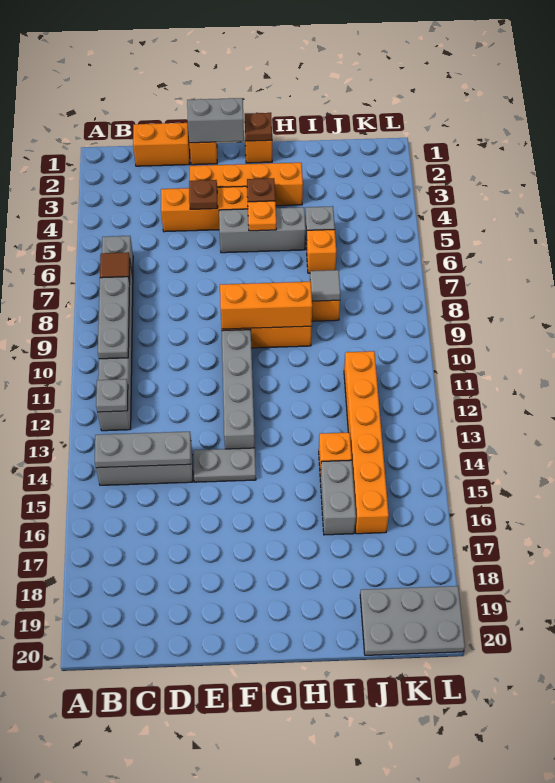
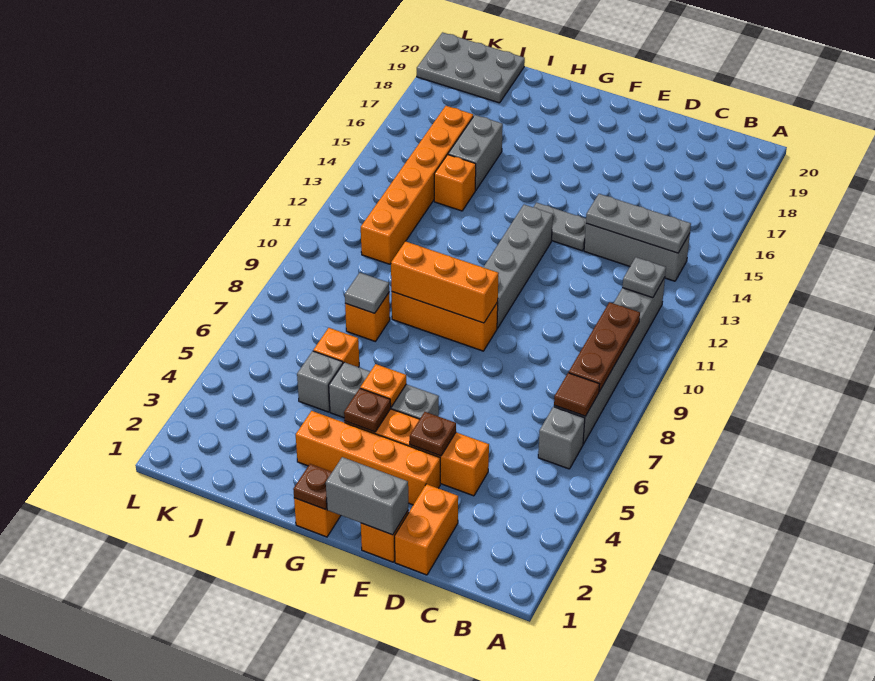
grey plate B8:B10 level 2 -> brown plate B8:B10 level 2
orange brick C1:D1 level 1 -> orange brick D1:D2 level 1

